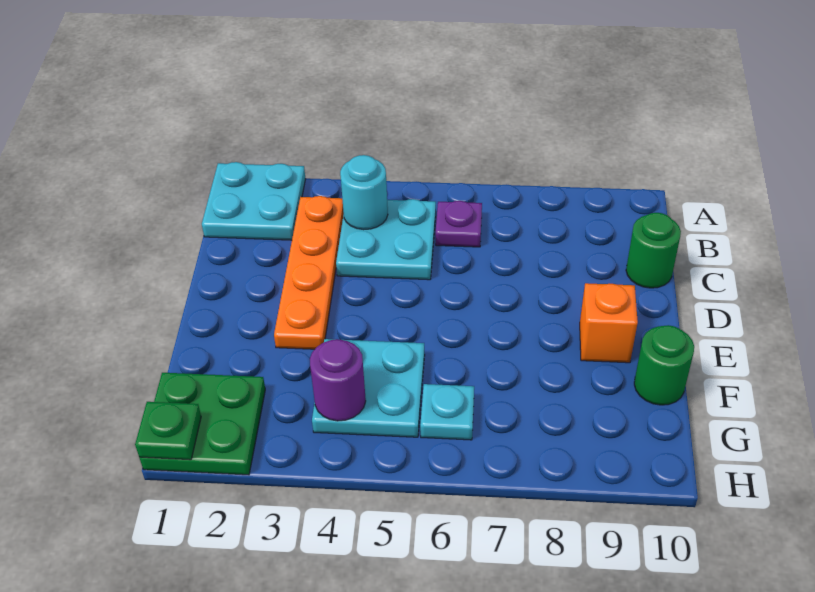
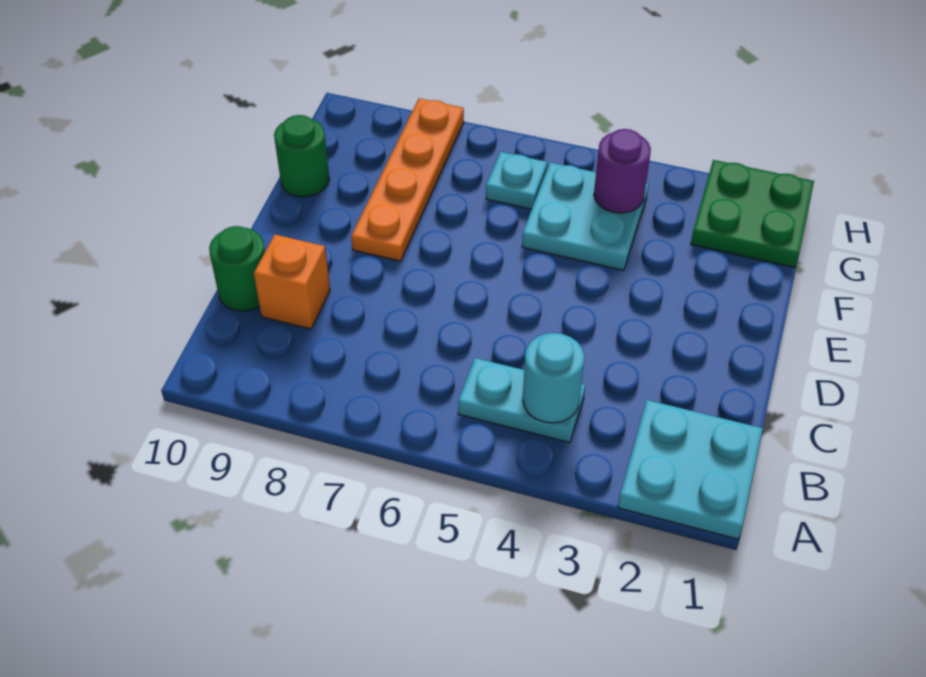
orange plate B3:E3 level 1 -> orange plate E8:H8 level 1
cyan plate B4:C5 level 1 -> cyan plate B4:B5 level 1
purple plate B6 level 1 -> none
orange brick E9 level 1 -> orange brick C9 level 1
green plate H1 level 2 -> none

